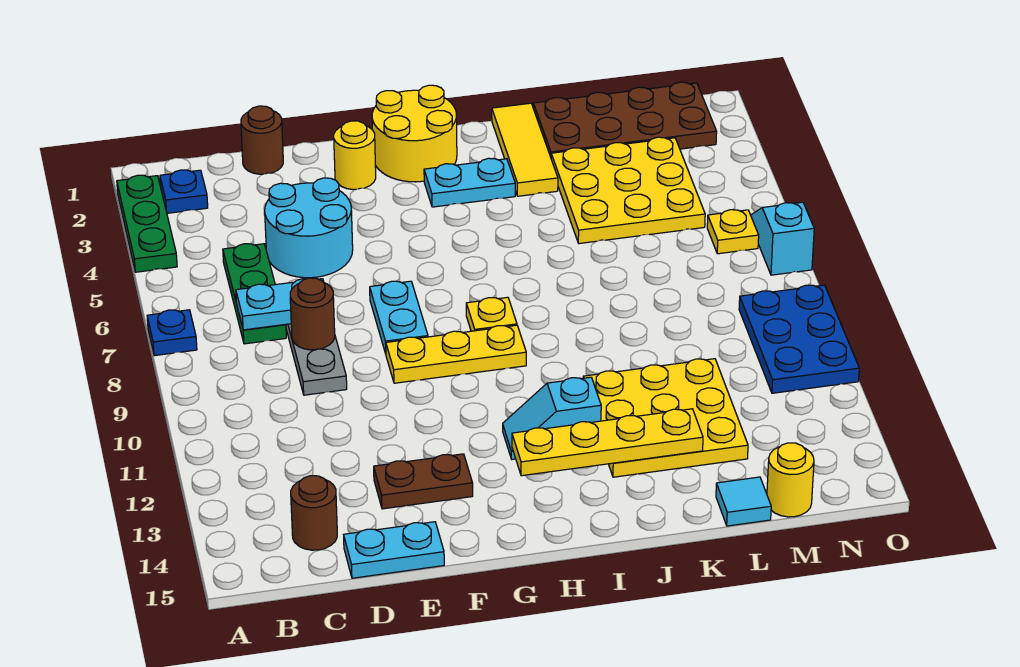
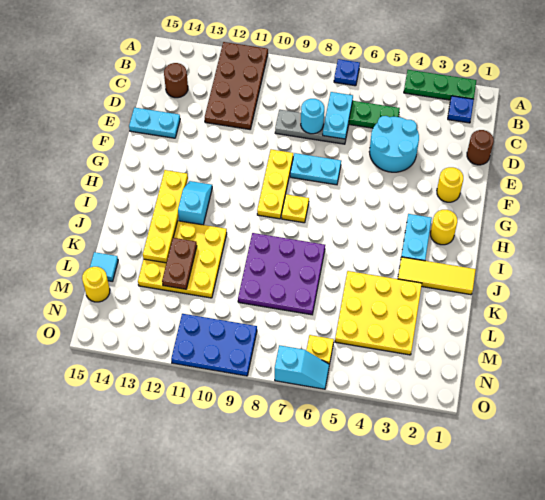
brown round brick D8 level 2 -> cyan round brick D8 level 2
cyan plate D15:E15 level 1 -> cyan plate E14:E15 level 1
brown plate E13:F13 level 1 -> brown plate K12:L12 level 2
yellow round brick G1:H2 level 1 -> yellow round brick H2 level 1
none -> purple plate J7:L9 level 1
brown plate K1:N2 level 1 -> brown plate A11:D12 level 1

